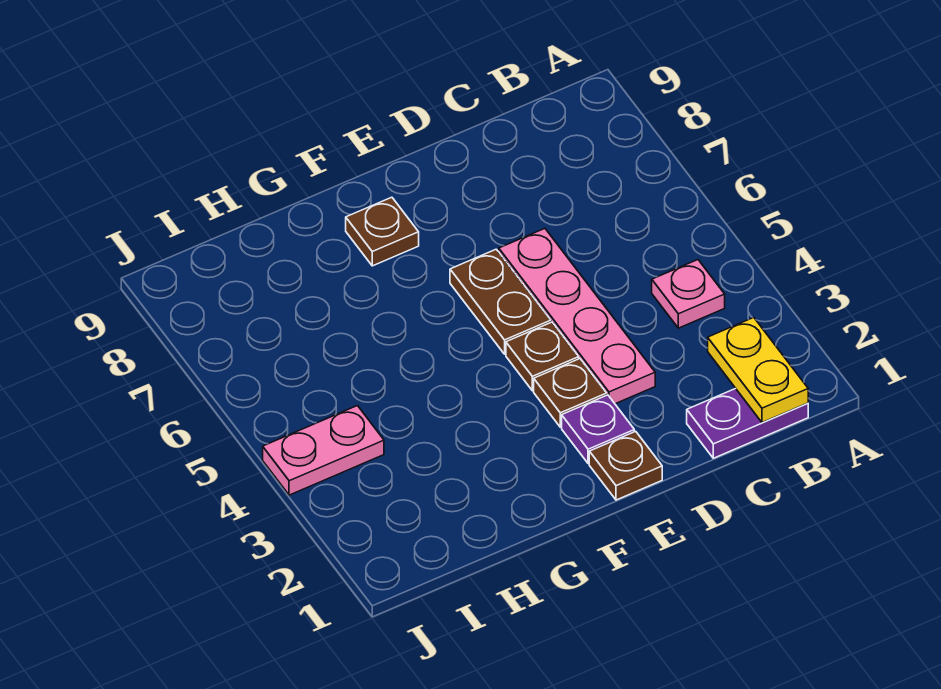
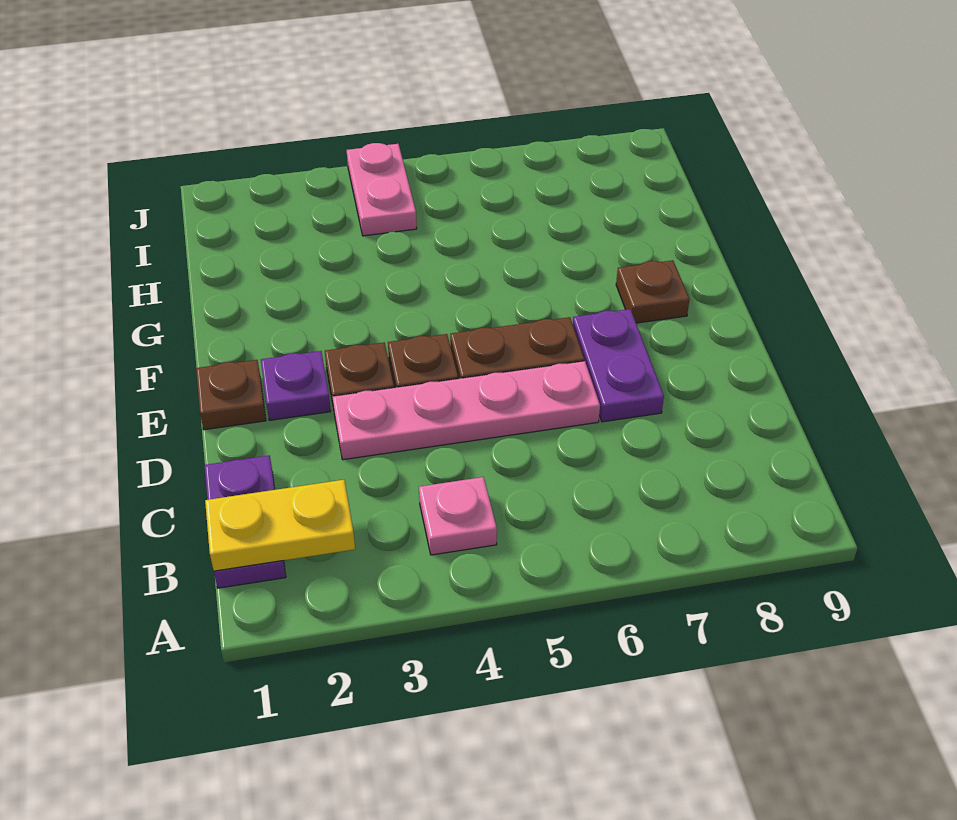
none -> purple plate D7:E7 level 1

